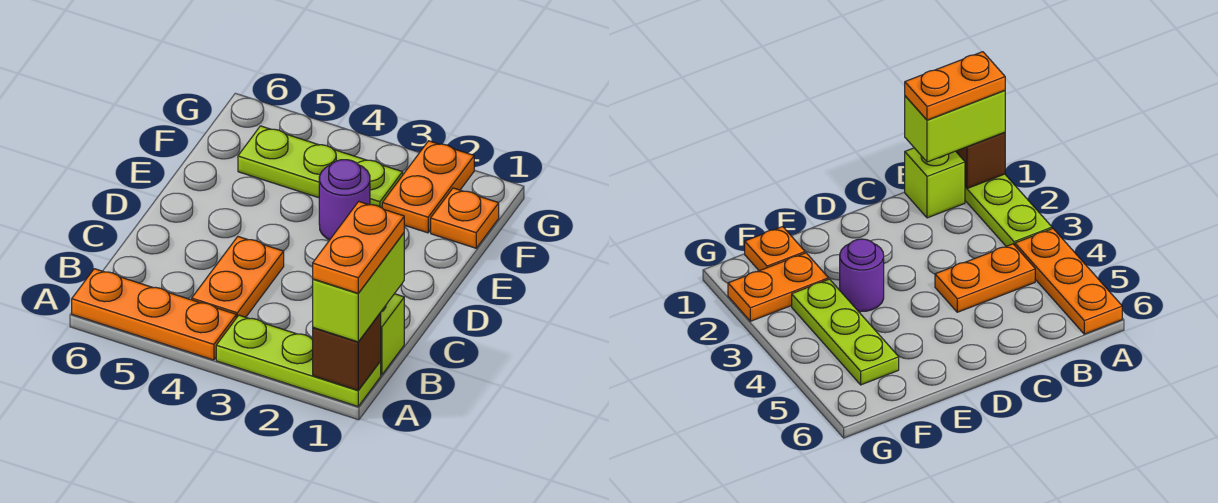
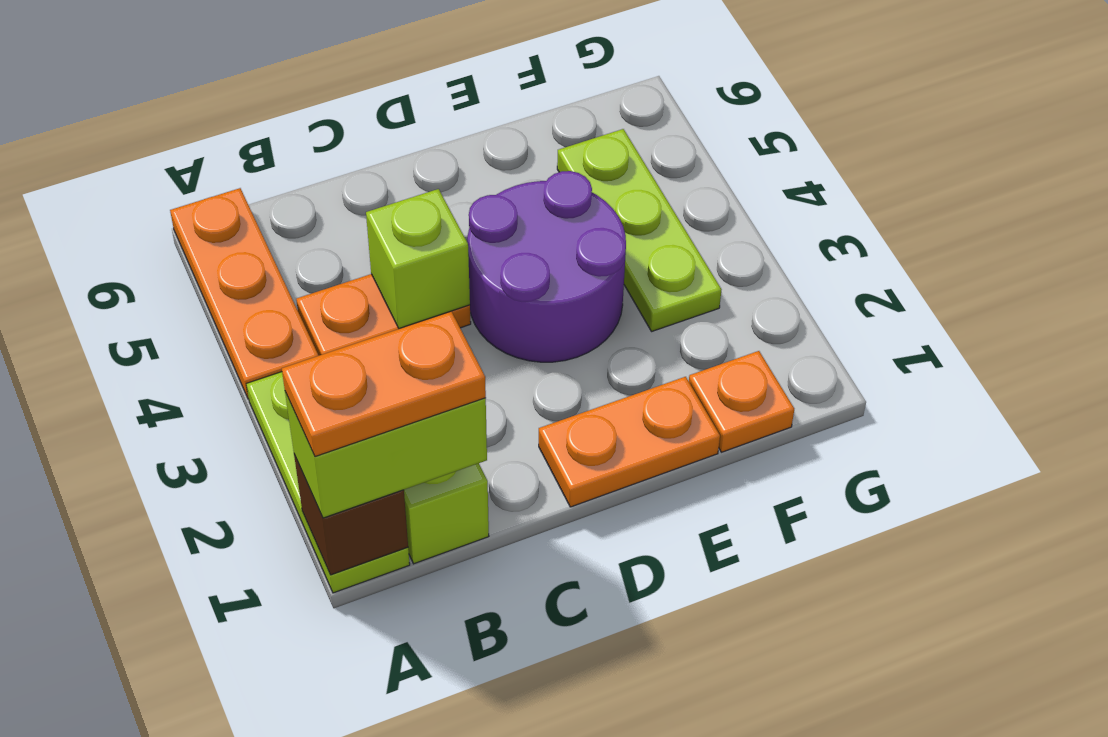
none -> lime brick C4 level 2
purple round brick E3 level 1 -> purple round brick D3:E4 level 1
orange plate F2:G2 level 1 -> orange plate D1:E1 level 1

